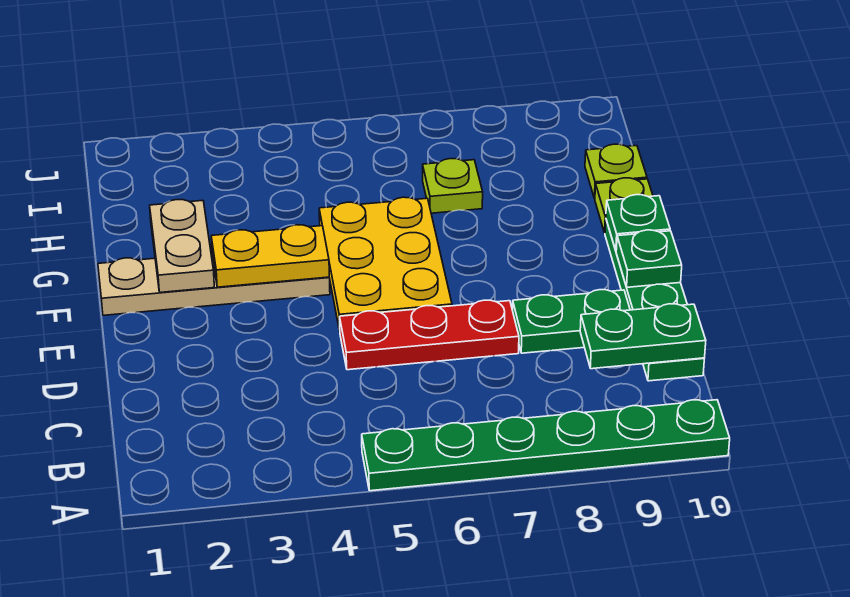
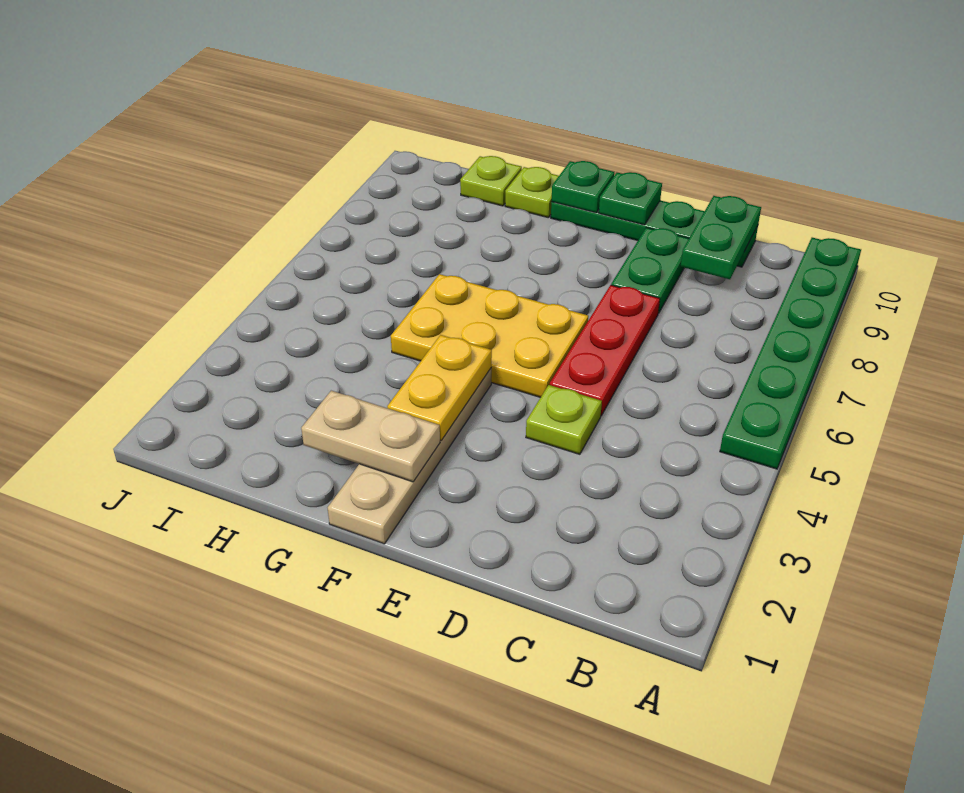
lime plate H7 level 1 -> lime plate D4 level 1

